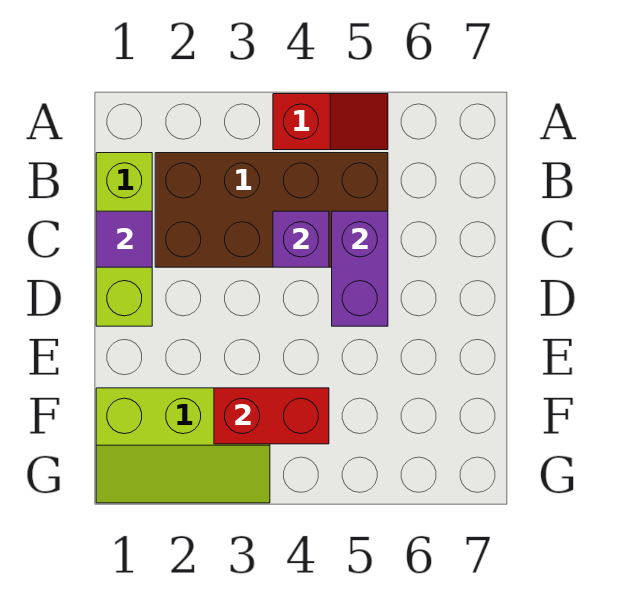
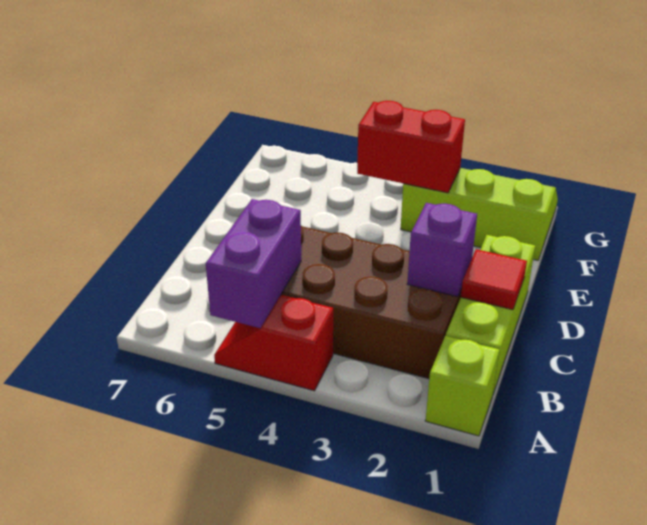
none -> lime brick A1 level 1
purple tile C1 level 2 -> red tile C1 level 2
purple brick C4 level 2 -> purple brick C2 level 2
purple brick C5:D5 level 2 -> purple brick A5:B5 level 2

